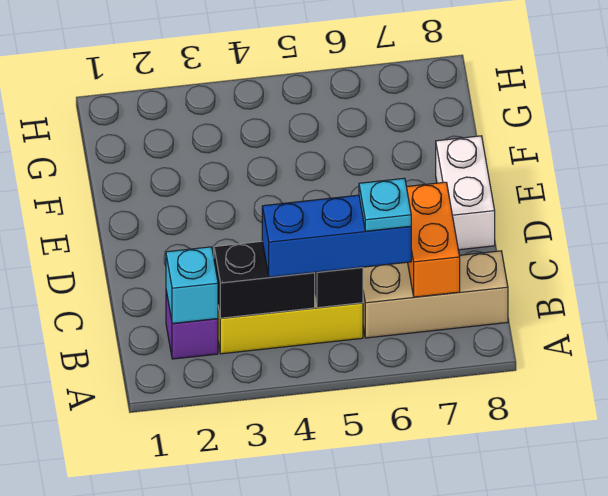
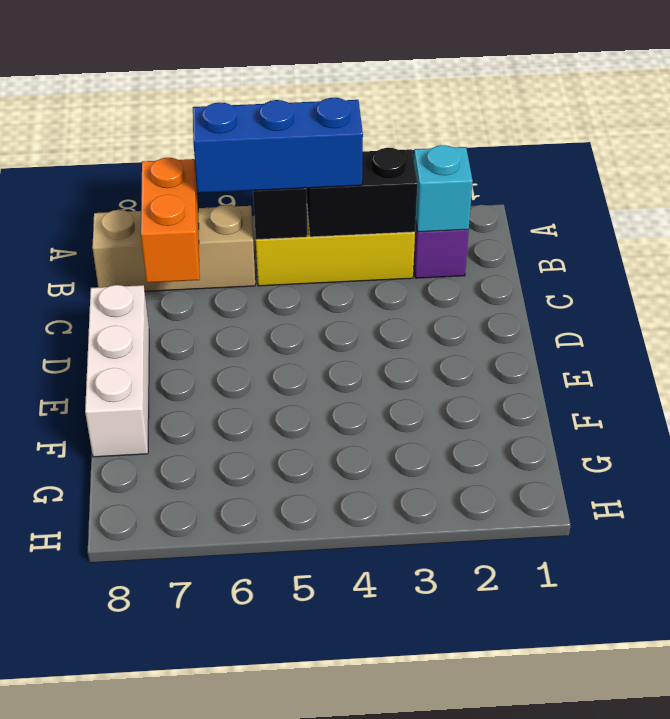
cyan plate B6 level 4 -> none
white brick D8:E8 level 1 -> white brick D8:F8 level 1

